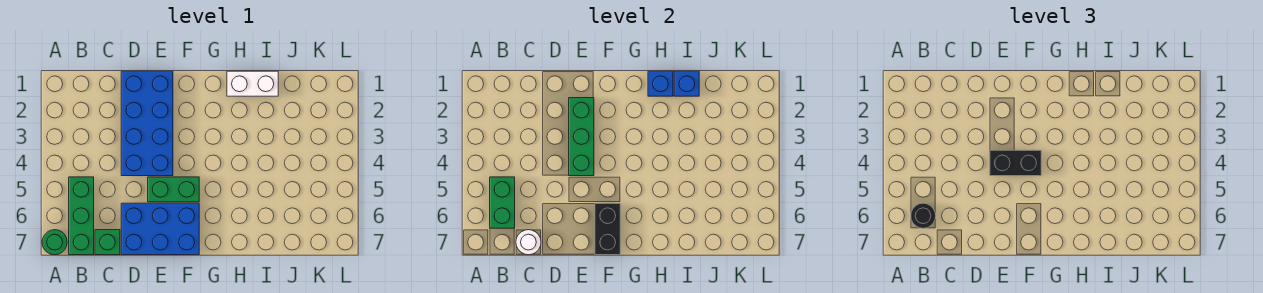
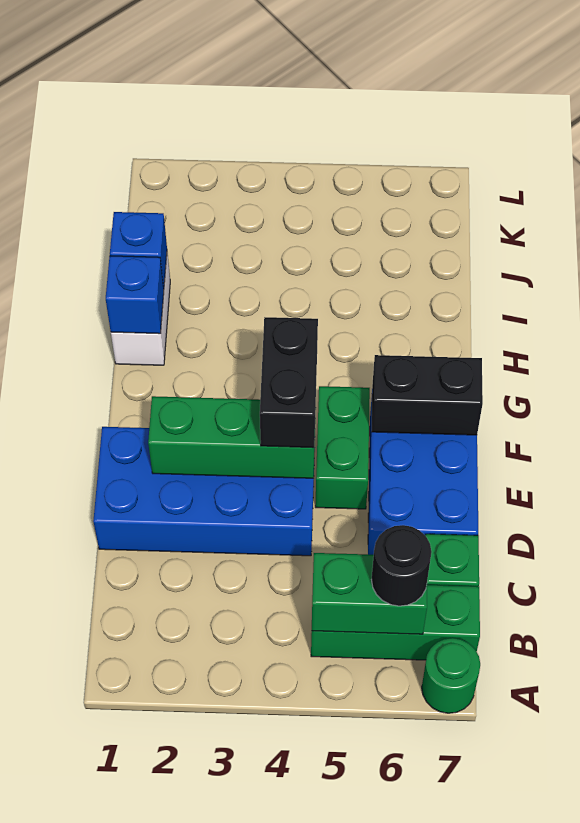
white round brick C7 level 2 -> none

